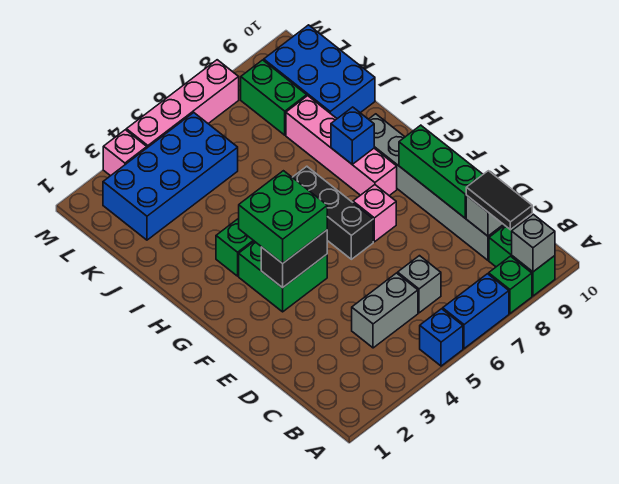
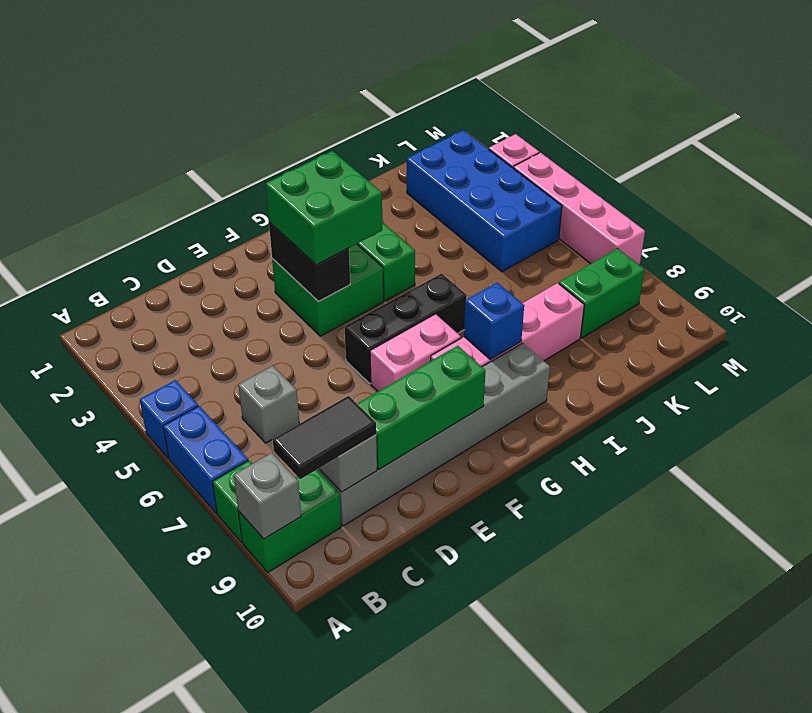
grey brick C4:C5 level 1 -> none
pink brick F7 level 1 -> pink brick F7:G7 level 1
blue brick J9:L10 level 1 -> none

